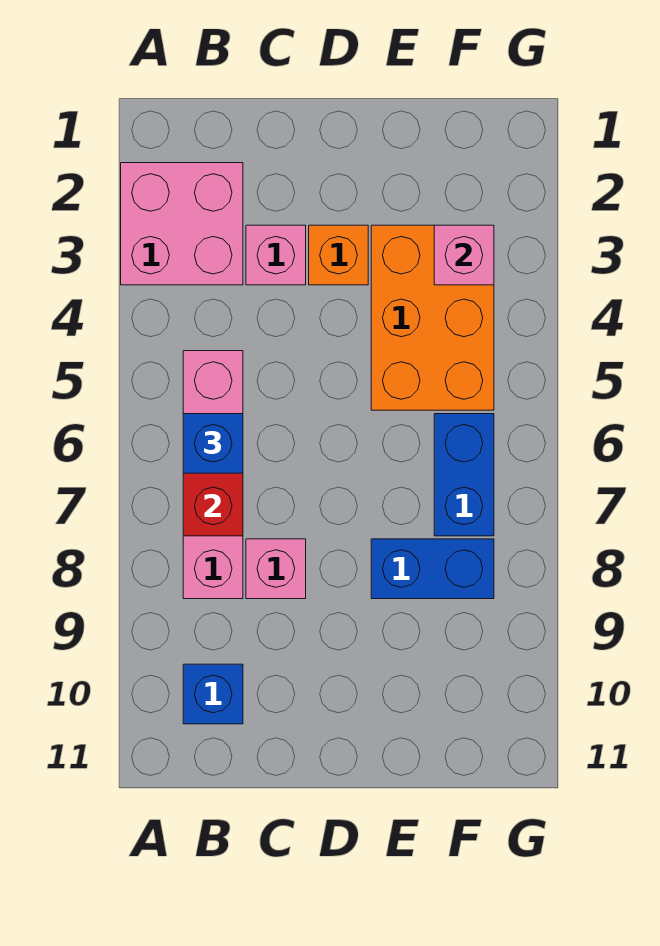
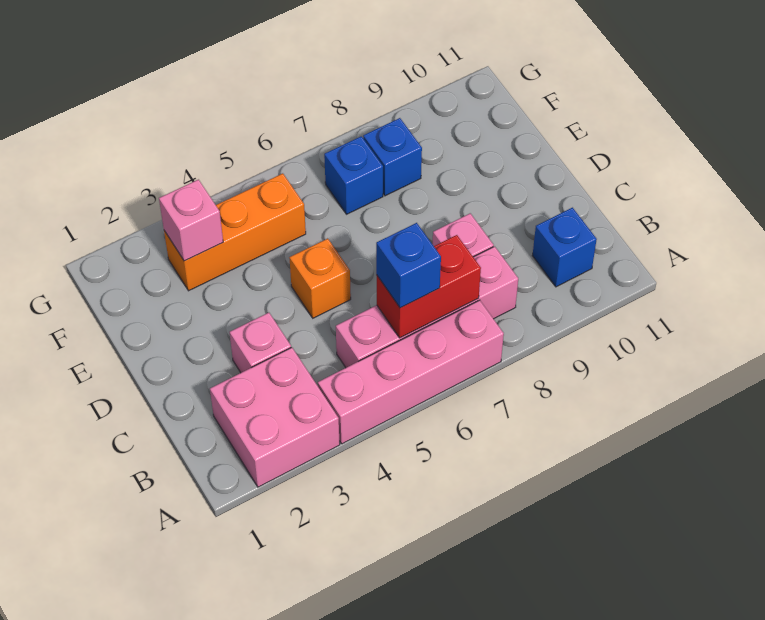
none -> pink brick A4:A7 level 1
orange brick D3 level 1 -> orange brick D5 level 1
orange brick E3:F5 level 1 -> orange brick F3:F5 level 1
blue brick E8:F8 level 1 -> blue brick F8 level 1
blue brick F6:F7 level 1 -> blue brick F7 level 1

